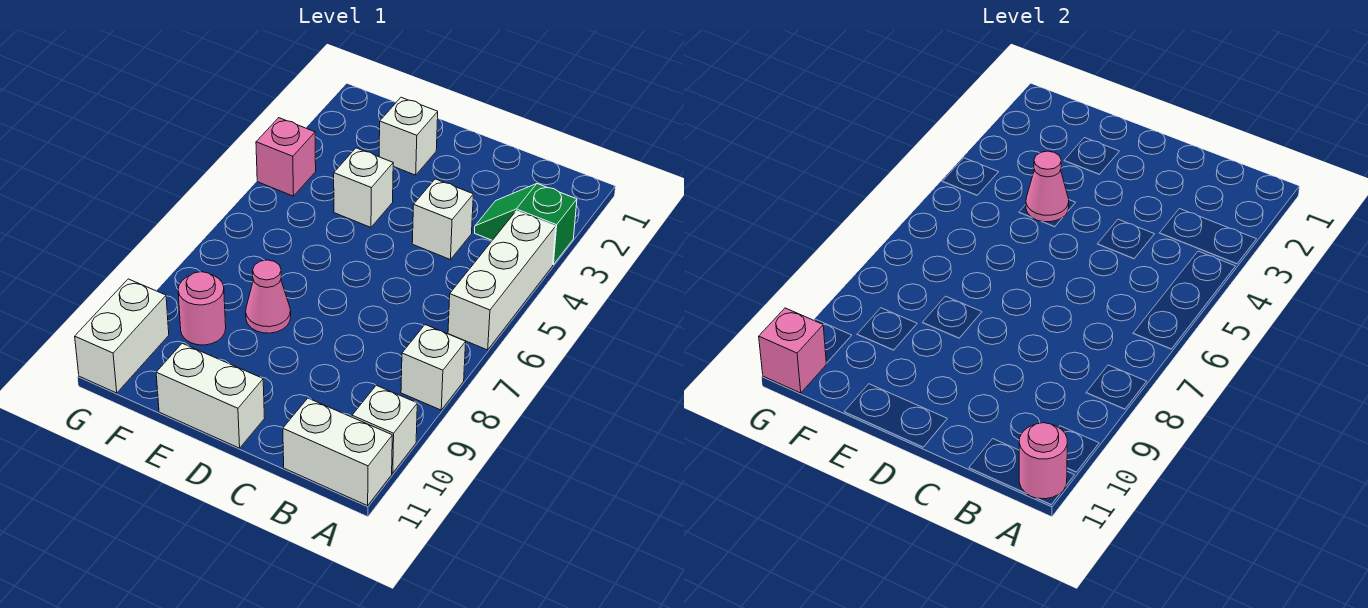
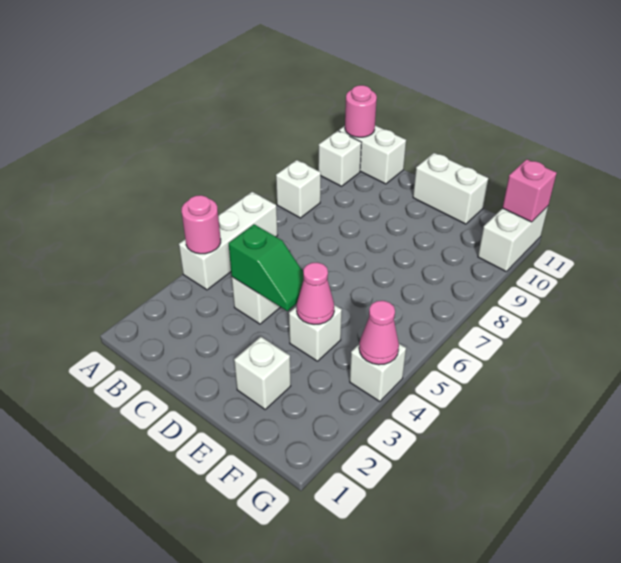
green slope A3:B3 level 1 top A -> green slope C4:D4 level 2 top C
pink cone E8 level 1 -> pink cone G4 level 2
pink round brick F9 level 1 -> pink round brick A4 level 2
pink brick G4 level 1 -> white brick G4 level 1

